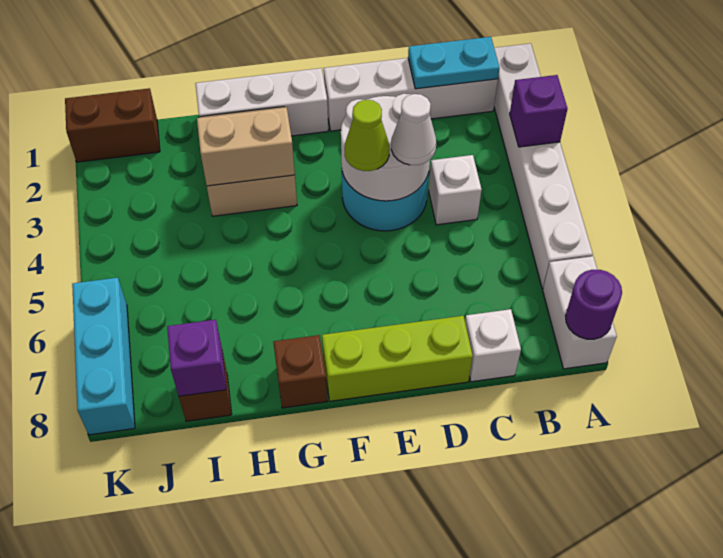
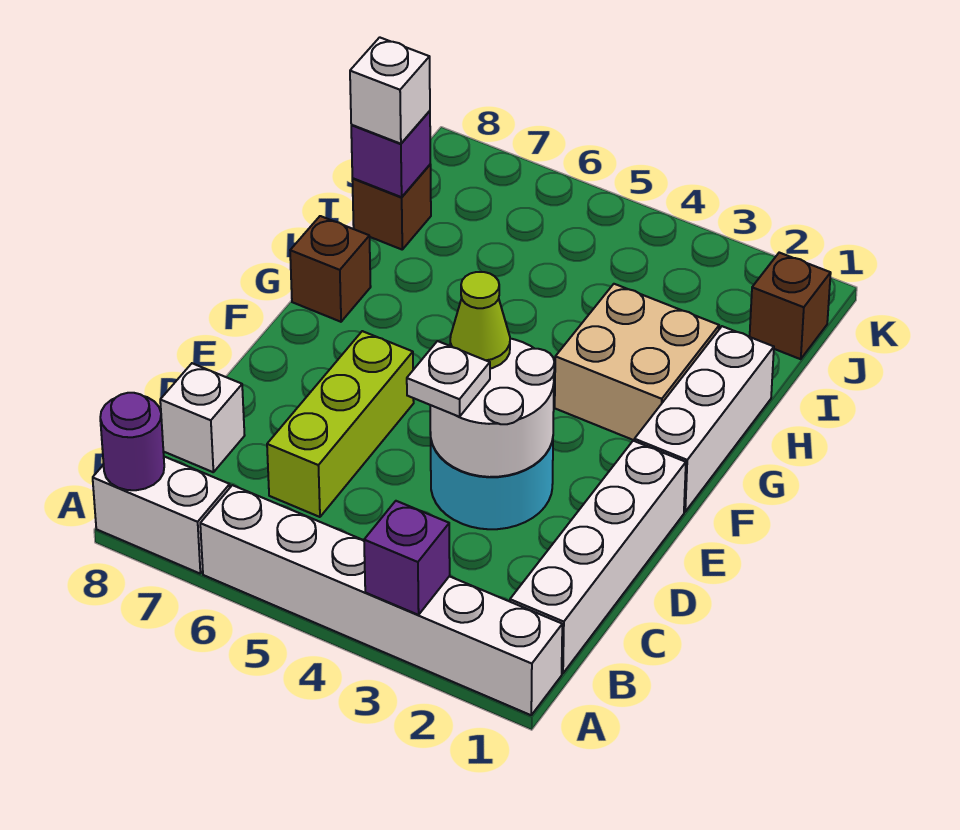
cyan plate B1:C1 level 2 -> none
white brick C4 level 1 -> white brick I8 level 3
white cone D4 level 3 -> white plate D4 level 3
lime brick D8:F8 level 1 -> lime brick C6:E6 level 1
tan brick G3:H3 level 2 -> none
brown brick J1:K1 level 1 -> brown brick J1 level 1
cyan brick K6:K8 level 1 -> none

